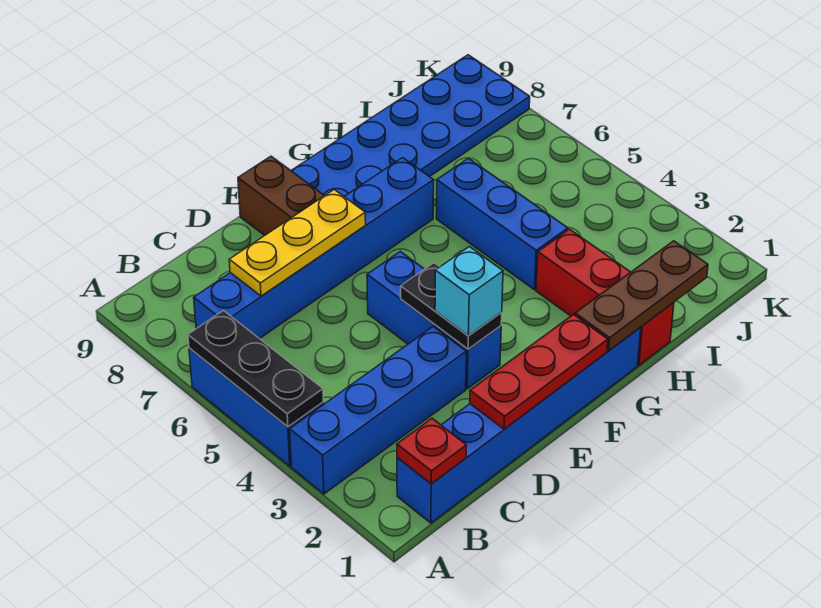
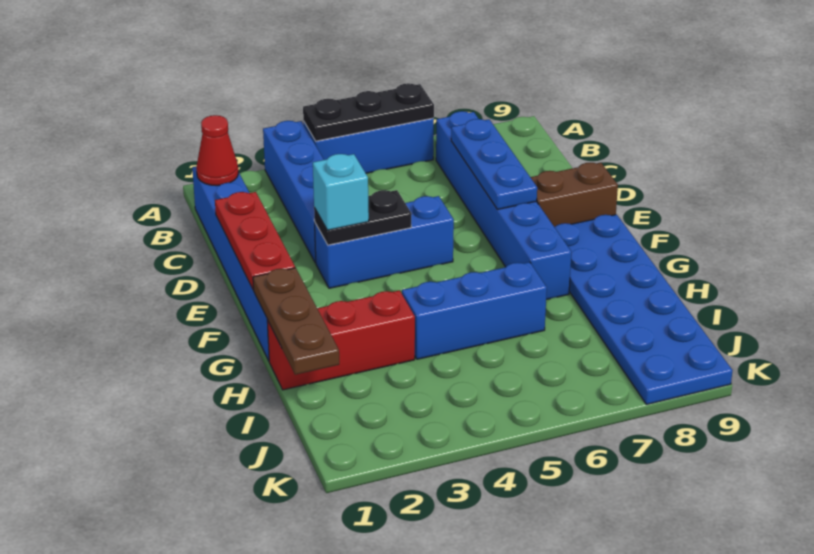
red plate B1 level 2 -> red cone B1 level 2
yellow plate C7:E7 level 2 -> blue plate C7:E7 level 2

